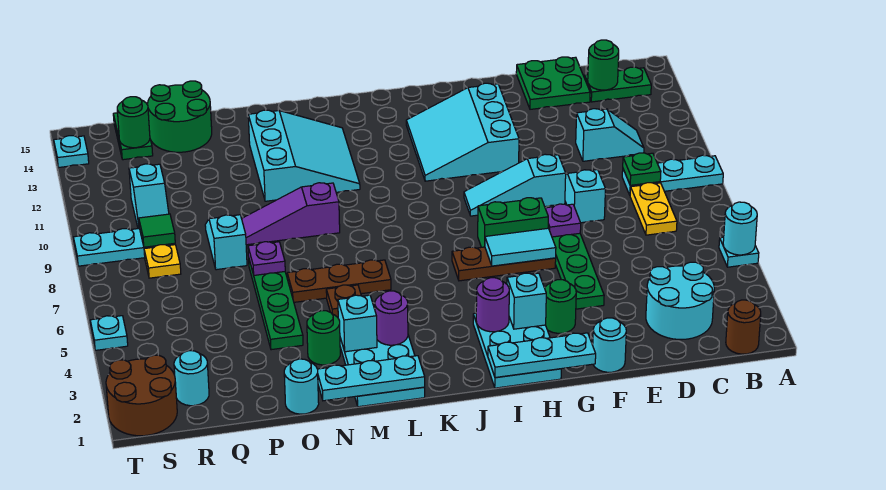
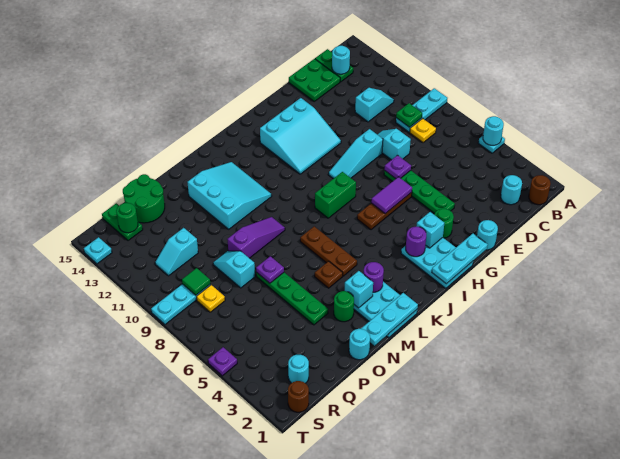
green plate B14:C14 level 1 -> green plate C14:C15 level 1
cyan round brick C2:D3 level 1 -> cyan round brick C2 level 1
yellow plate C7:C8 level 1 -> yellow plate C8 level 1
green round brick C14 level 2 -> cyan round brick C14 level 2
cyan tile G6:H6 level 2 -> purple tile G6:H6 level 2
green brick G7:H7 level 1 -> green brick I8:J8 level 1
cyan slope G11:I13 level 1 top G -> cyan slope G11:I13 level 1 top 13
brown plate L6:N6 level 1 -> brown plate L5:L7 level 1
purple slope M9:O9 level 1 top M -> purple slope M9:O9 level 1 top O
cyan slope R10:R11 level 1 top 11 -> cyan slope Q11:R11 level 1 top Q
brown round brick S1:T2 level 1 -> brown round brick S1 level 1
cyan plate T5 level 1 -> purple plate T5 level 1

